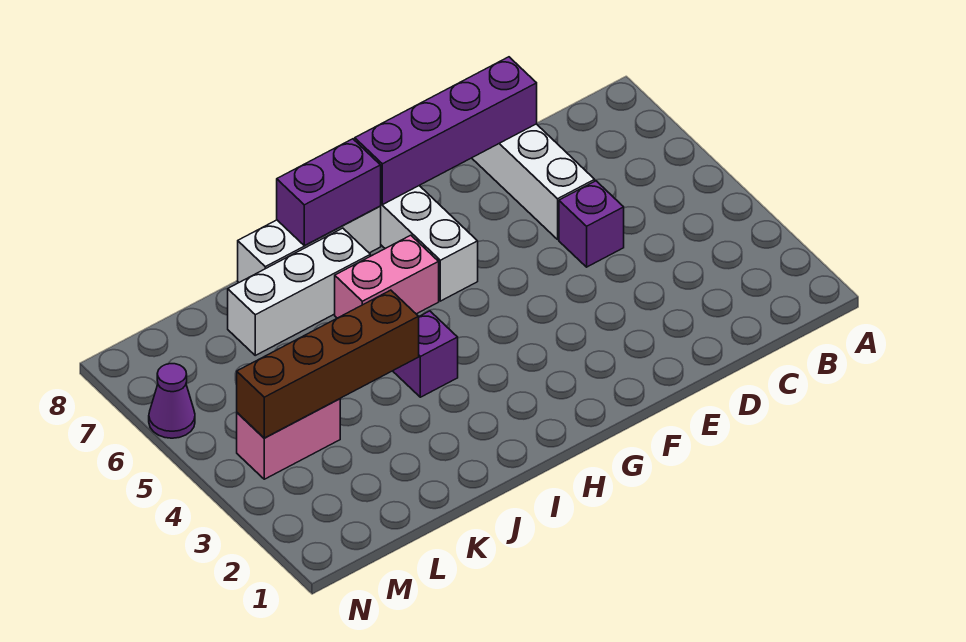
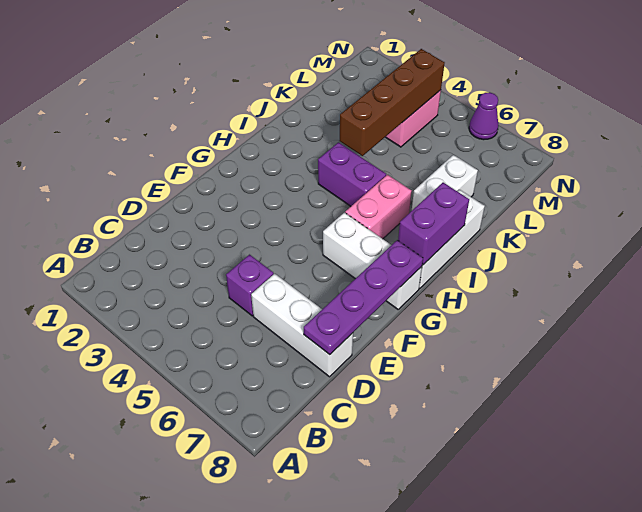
purple brick D8:G8 level 2 -> purple plate D8:G8 level 2
purple brick I4 level 1 -> purple brick I4:I5 level 1
white brick I7:K7 level 1 -> white brick J7:K7 level 1

